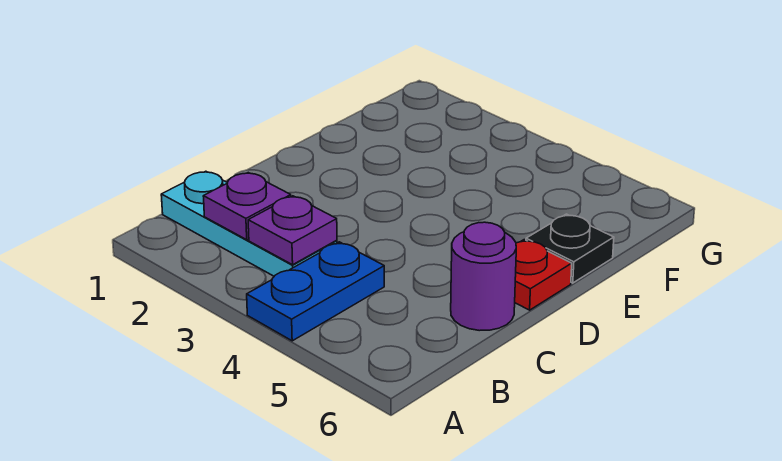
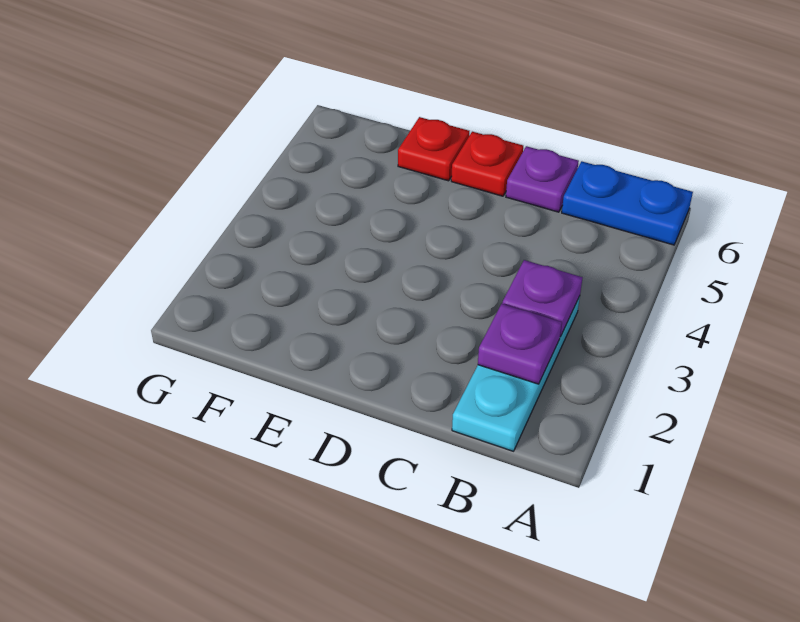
blue plate A4:B4 level 1 -> blue plate A6:B6 level 1
purple round brick C6 level 1 -> purple plate C6 level 1
black plate E6 level 1 -> red plate E6 level 1

